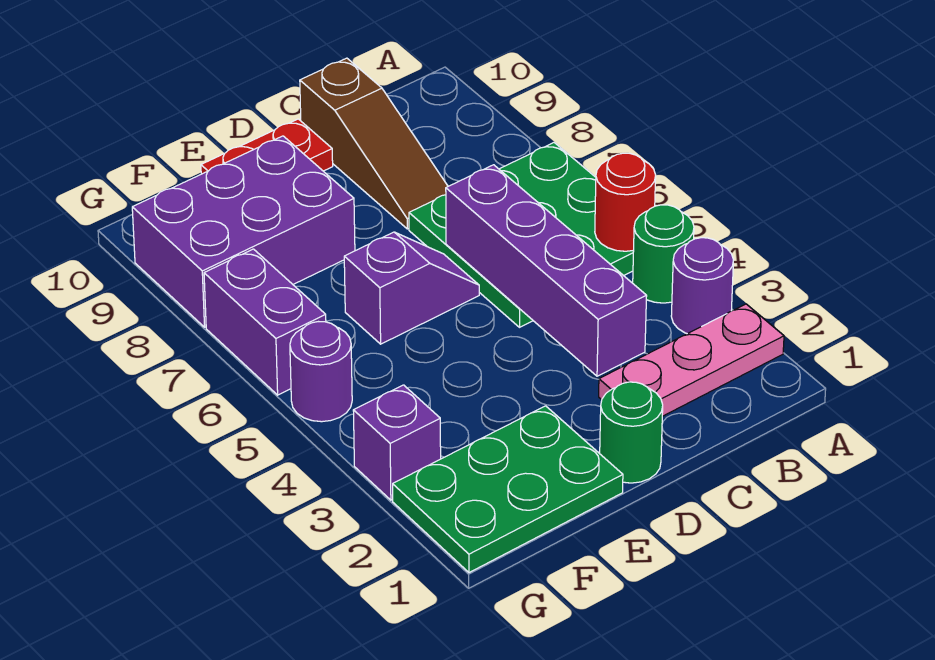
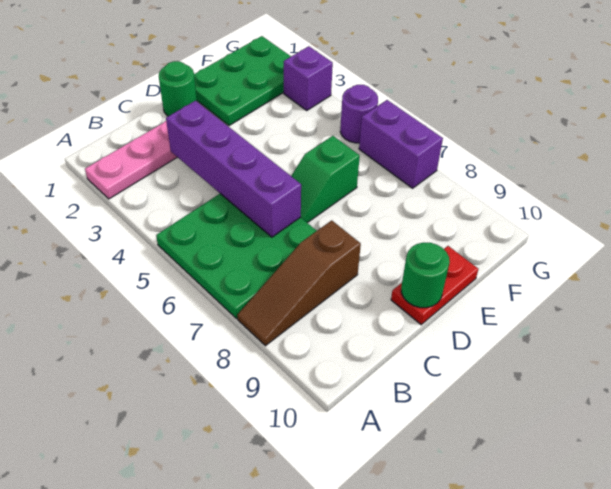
purple round brick A3 level 1 -> none
green round brick A4 level 1 -> green round brick D10 level 2
red round brick A5 level 2 -> none
brown slope C8:C10 level 1 top 10 -> brown slope A8:C8 level 1 top C
purple slope D6:E6 level 1 top E -> green slope D6:E6 level 1 top E
purple brick E8:G9 level 1 -> none

